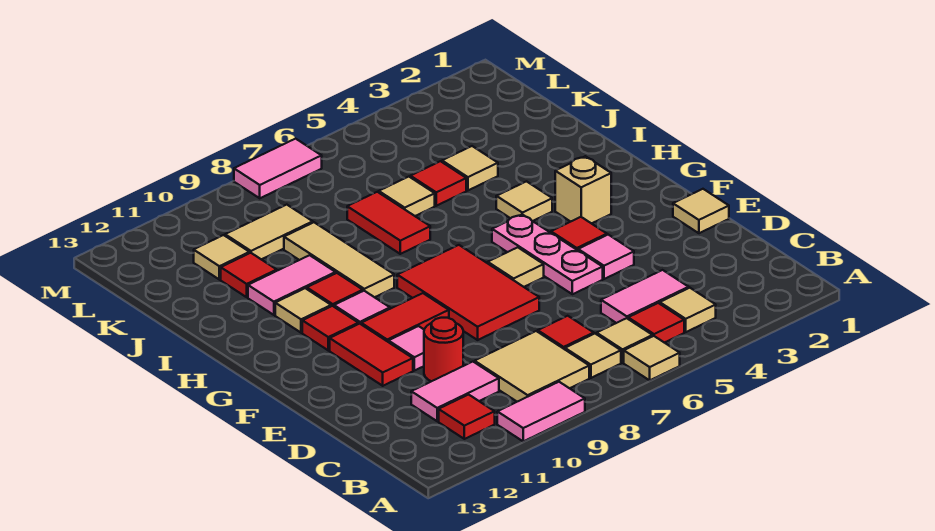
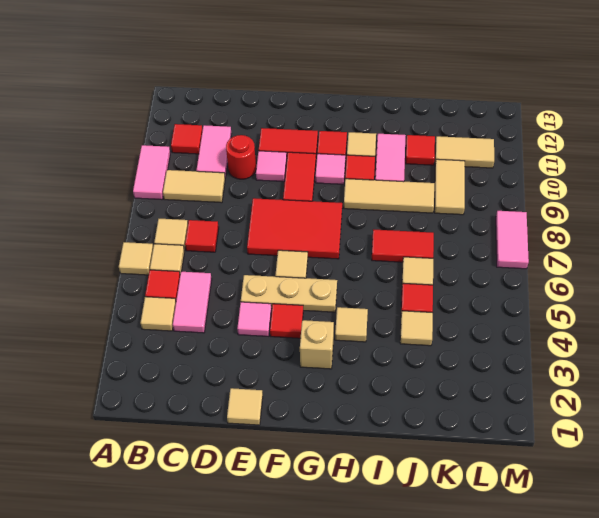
tan tile B8:C9 level 1 -> tan tile B9:C9 level 1
pink plate E5:G5 level 1 -> tan plate E5:G5 level 1
tan tile K11 level 1 -> tan tile K11:L11 level 1

